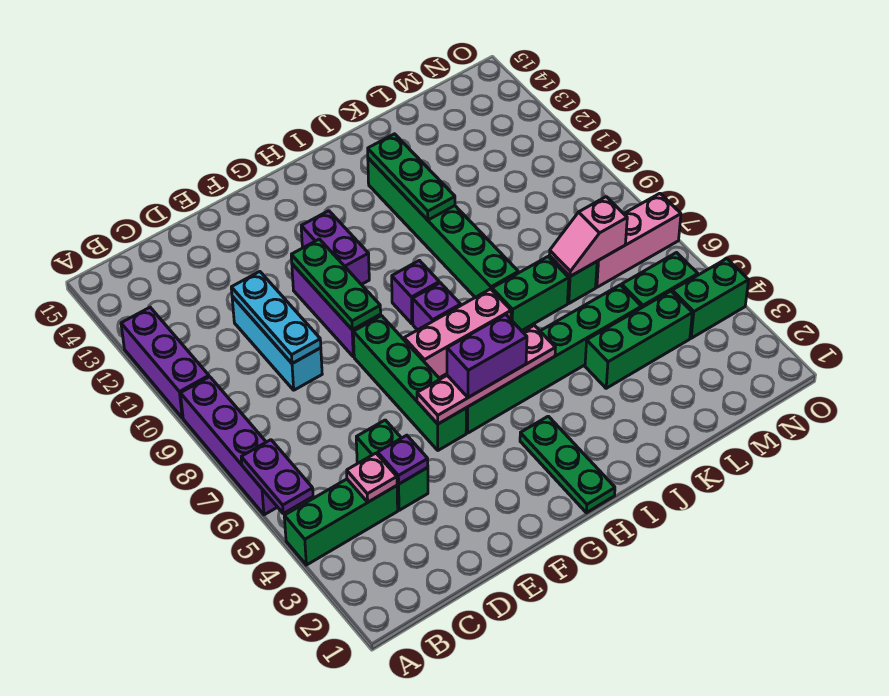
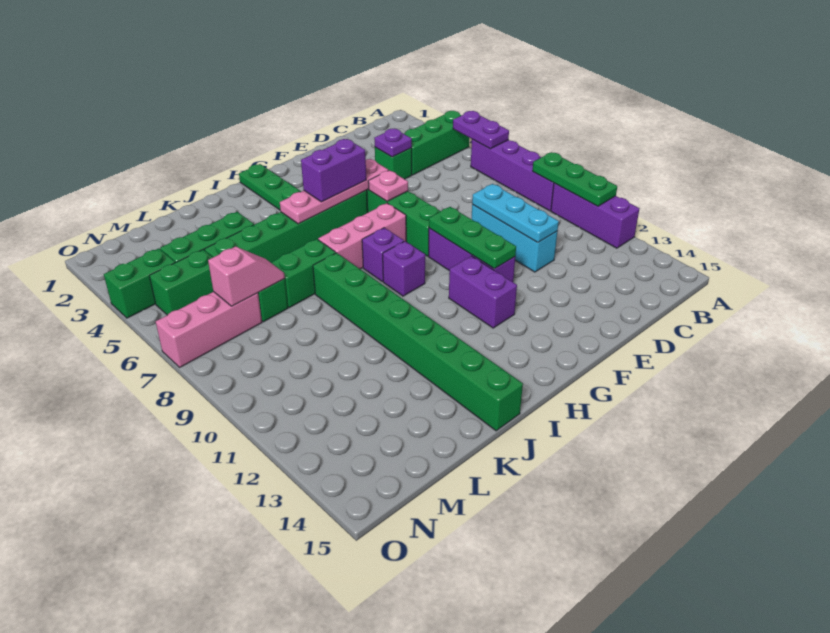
pink plate C4 level 2 -> pink plate F6 level 2
green brick D4:D5 level 1 -> green brick D4 level 1
green brick J8:J13 level 1 -> green brick J8:J15 level 1
green plate J11:J13 level 2 -> green plate A9:A11 level 2

